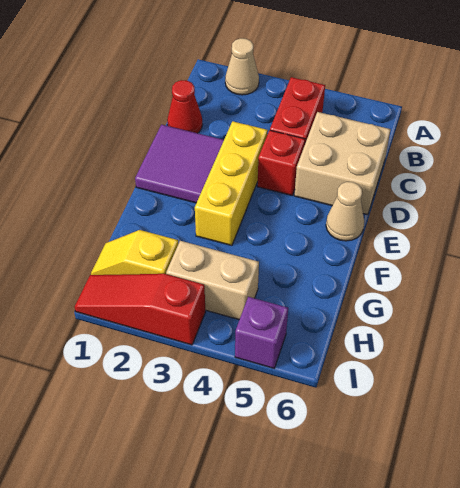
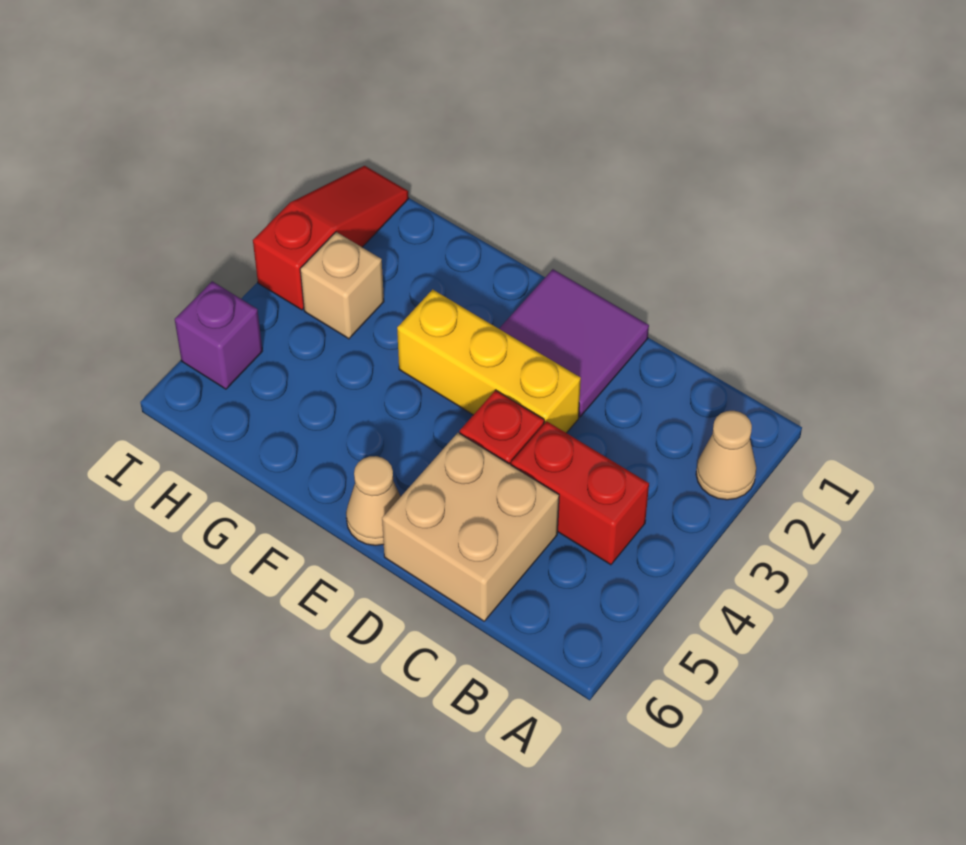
red cone C1 level 1 -> none
yellow slope H1:H2 level 1 top 2 -> none
tan brick H3:H4 level 1 -> tan brick H3 level 1

